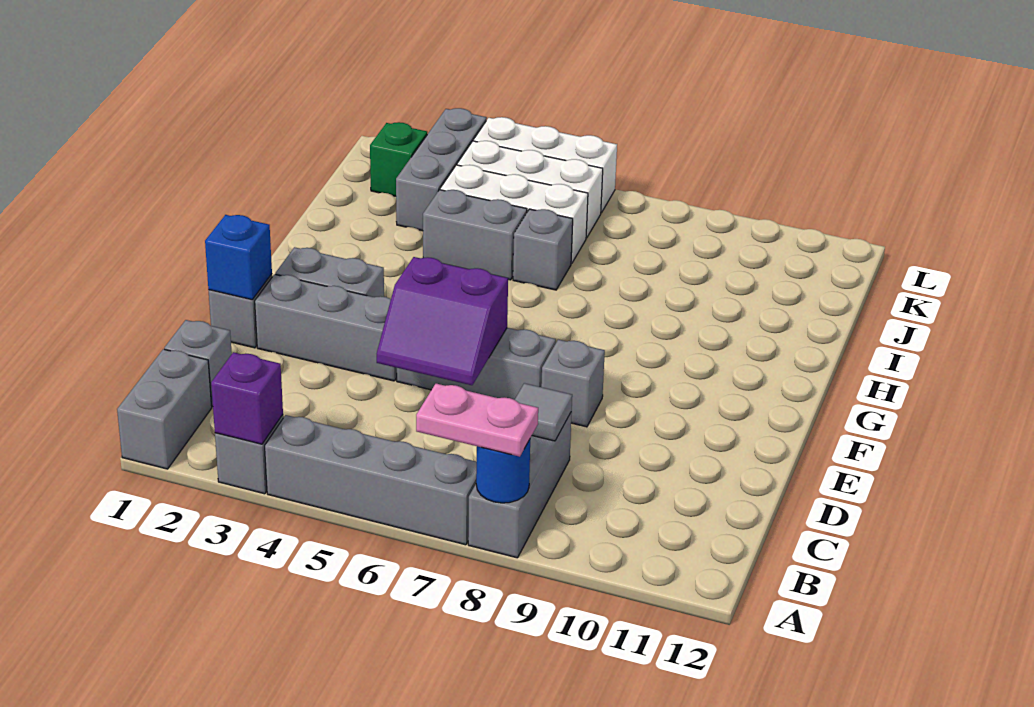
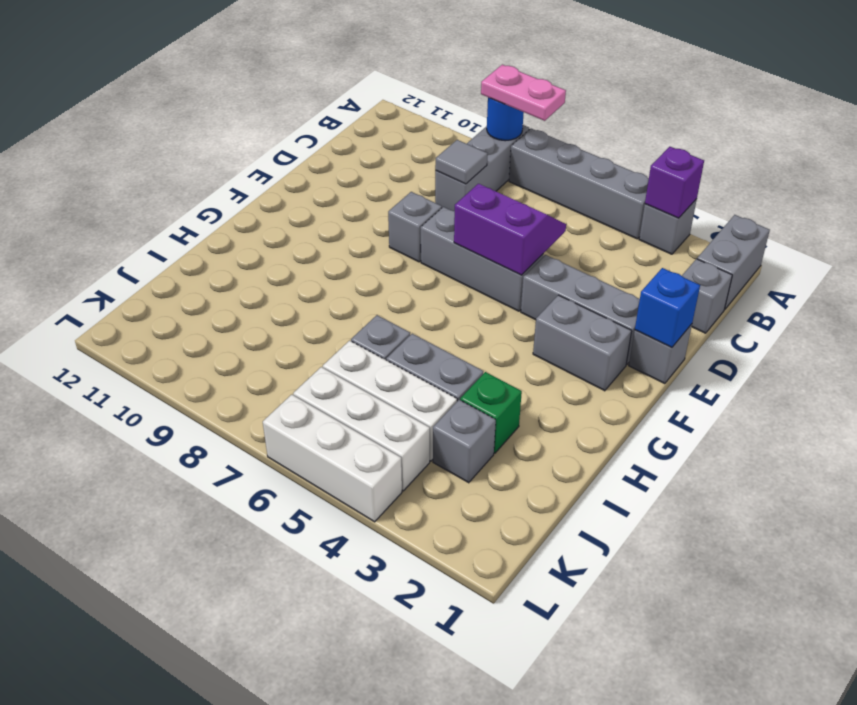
grey brick J3:L3 level 1 -> grey brick J3 level 1
green brick K2 level 1 -> green brick I3 level 1

